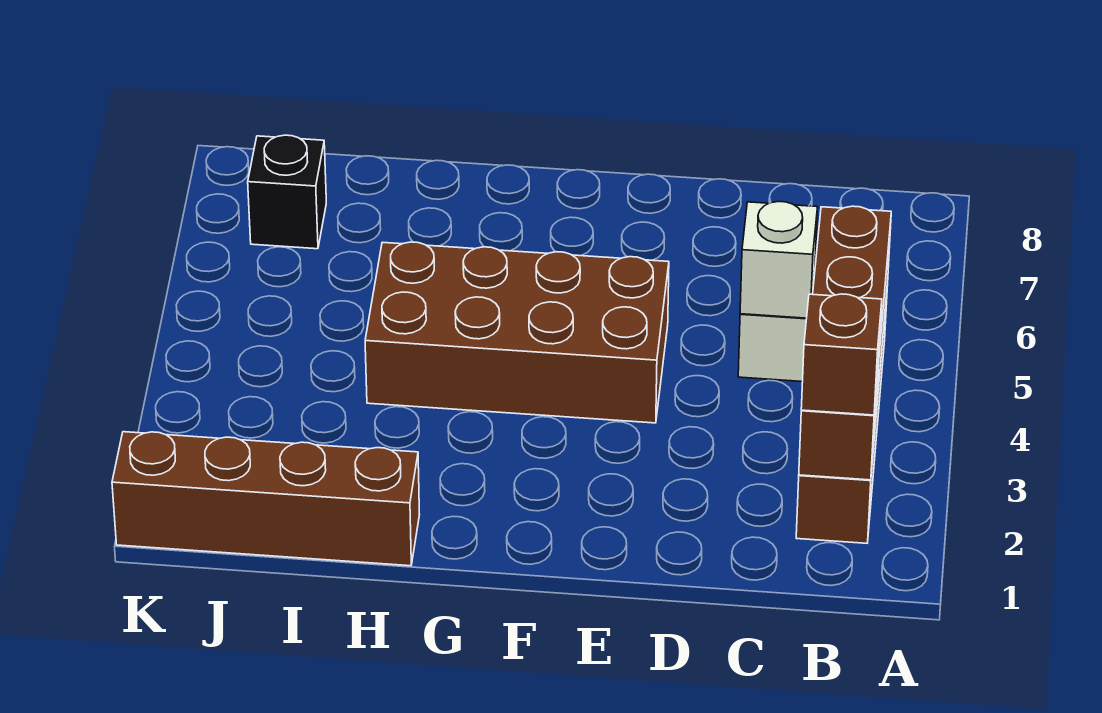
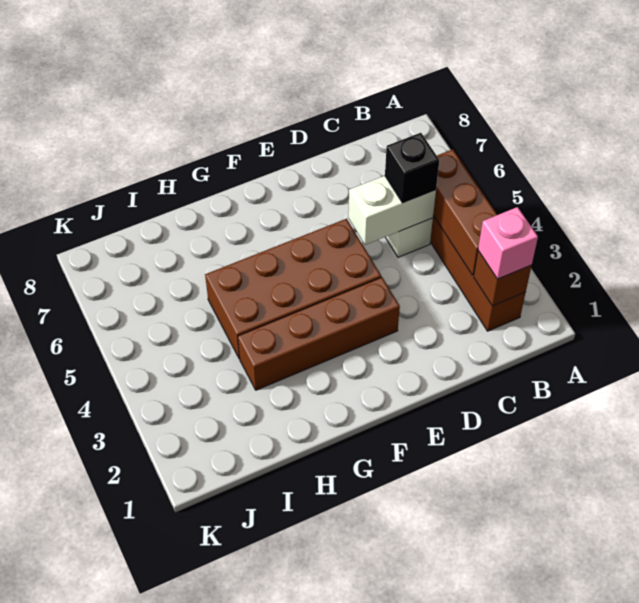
brown brick B2 level 3 -> pink brick B2 level 3
white brick C5 level 2 -> white brick C5:D5 level 2
brown brick H1:K1 level 1 -> brown brick E3:H3 level 1
black brick J7 level 1 -> black brick C5 level 3

